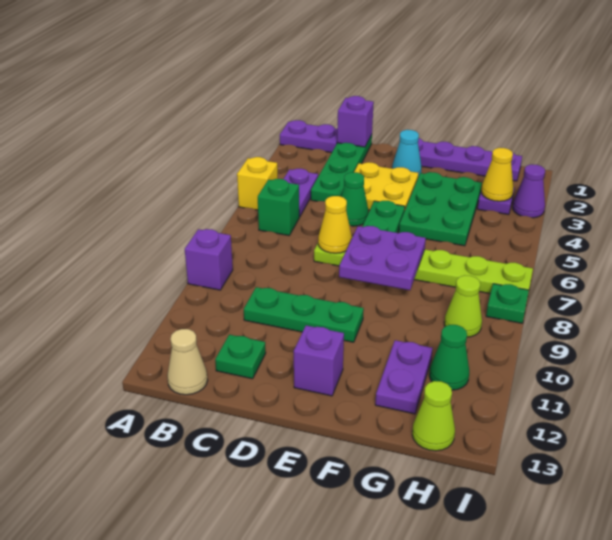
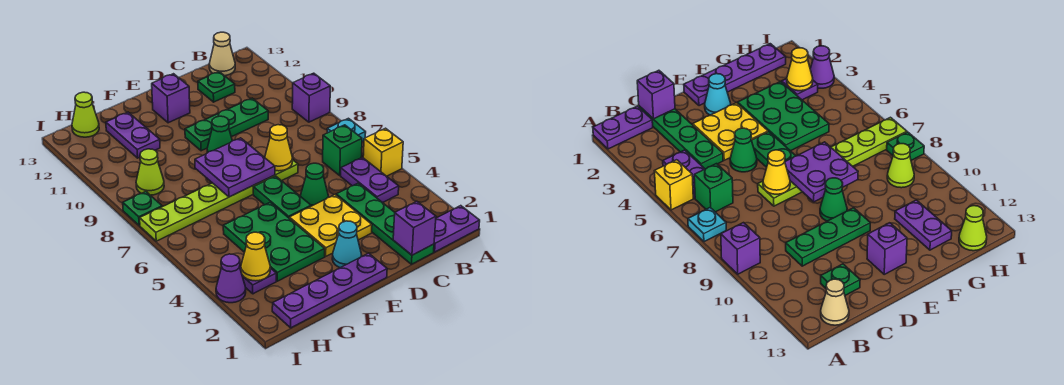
none -> cyan plate A7 level 1
green cone H11 level 1 -> green cone E9 level 1

